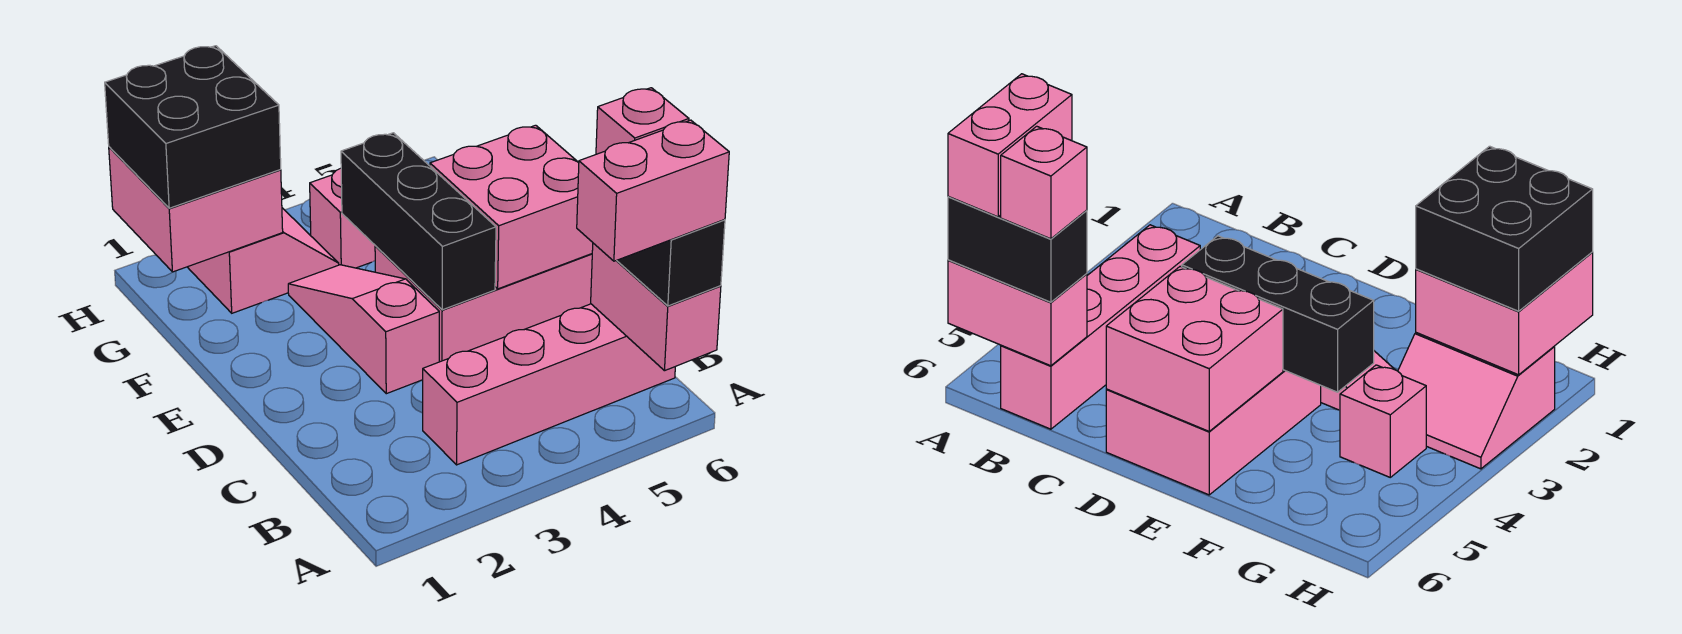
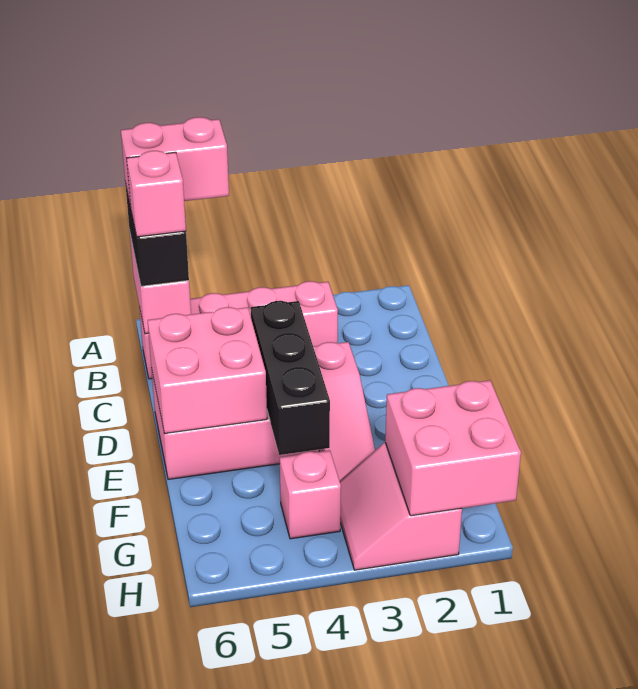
black brick G1:H2 level 3 -> none

